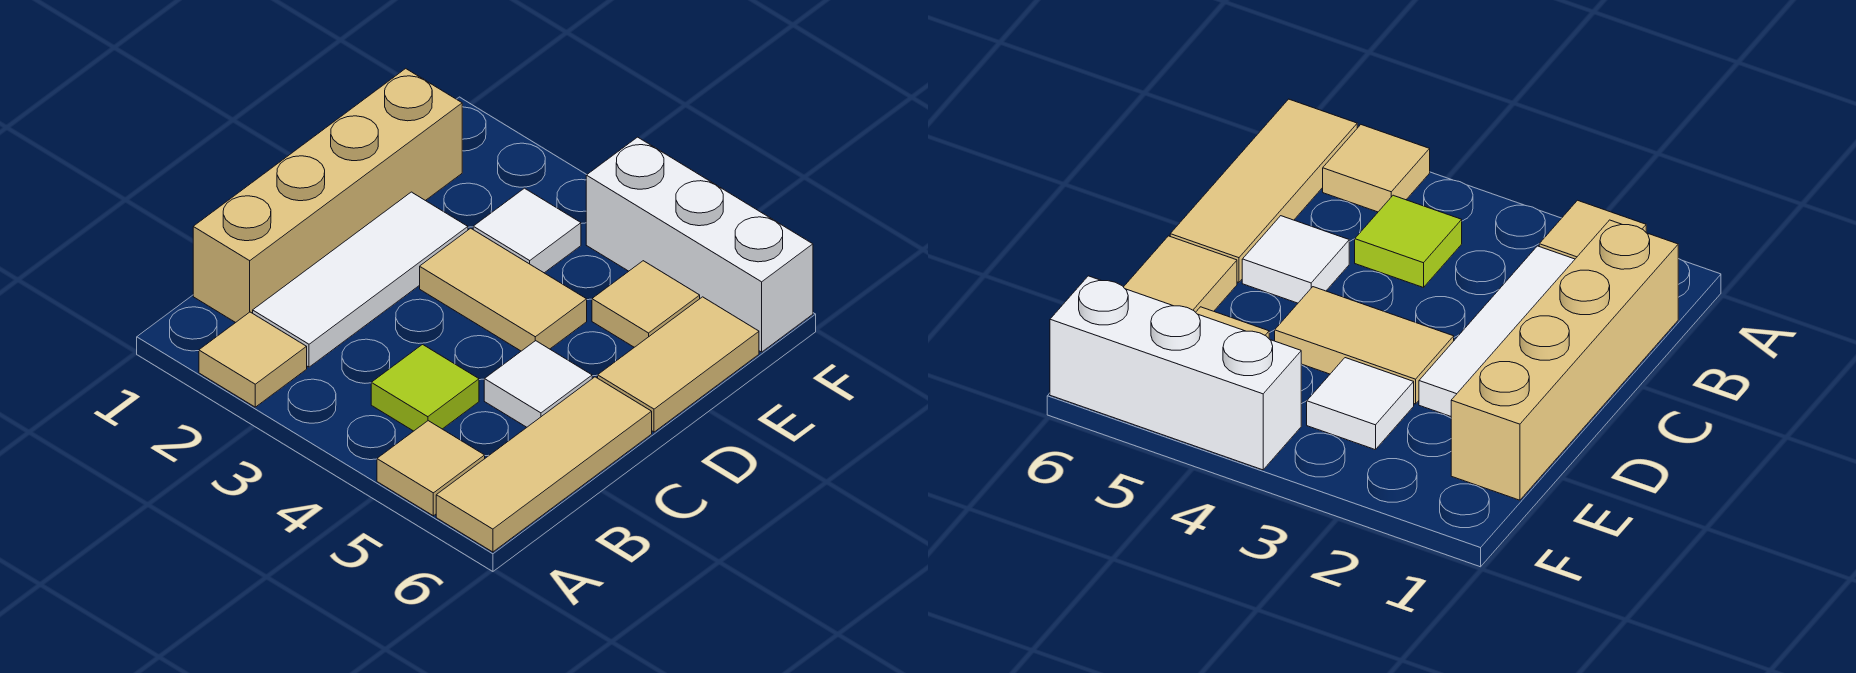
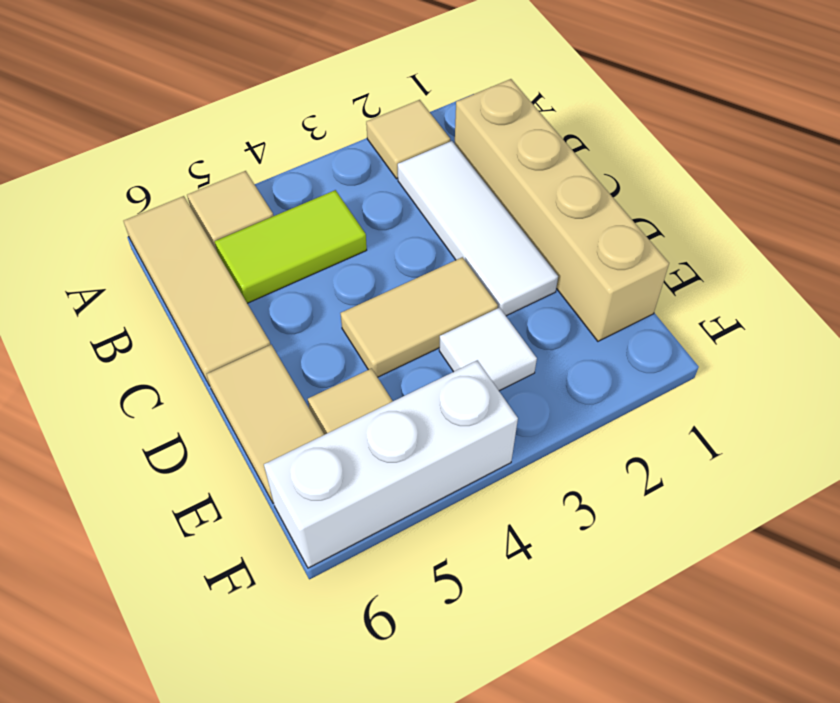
lime tile B4 level 1 -> lime tile B4:B5 level 1
white tile C5 level 1 -> none

